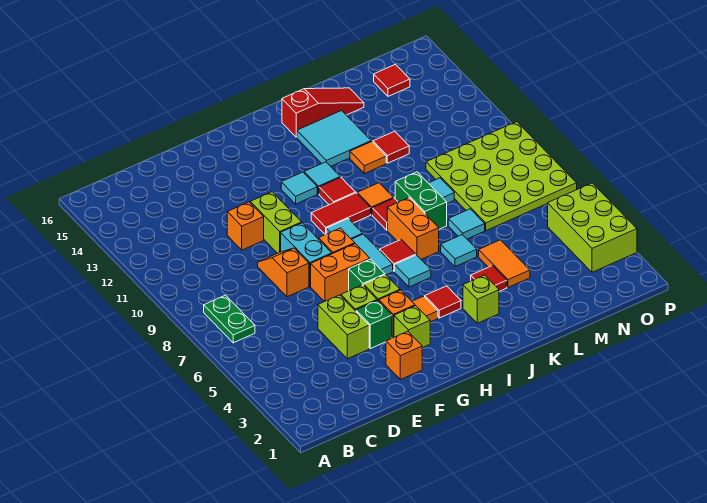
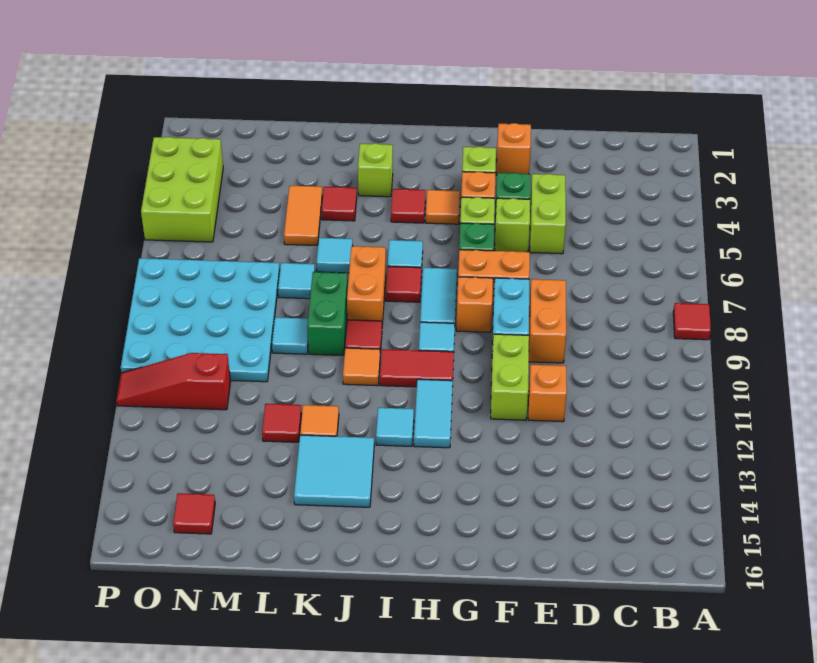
green plate B7:B8 level 1 -> none
orange slope E8:E9 level 1 top 8 -> orange brick E8:E9 level 1
cyan tile H12 level 1 -> cyan tile H11:H12 level 1
red tile I11 level 1 -> red tile A8 level 1
red slope J15:L15 level 1 top J -> red slope N11:P11 level 1 top N
lime plate M7:P10 level 1 -> cyan plate M7:P10 level 1

